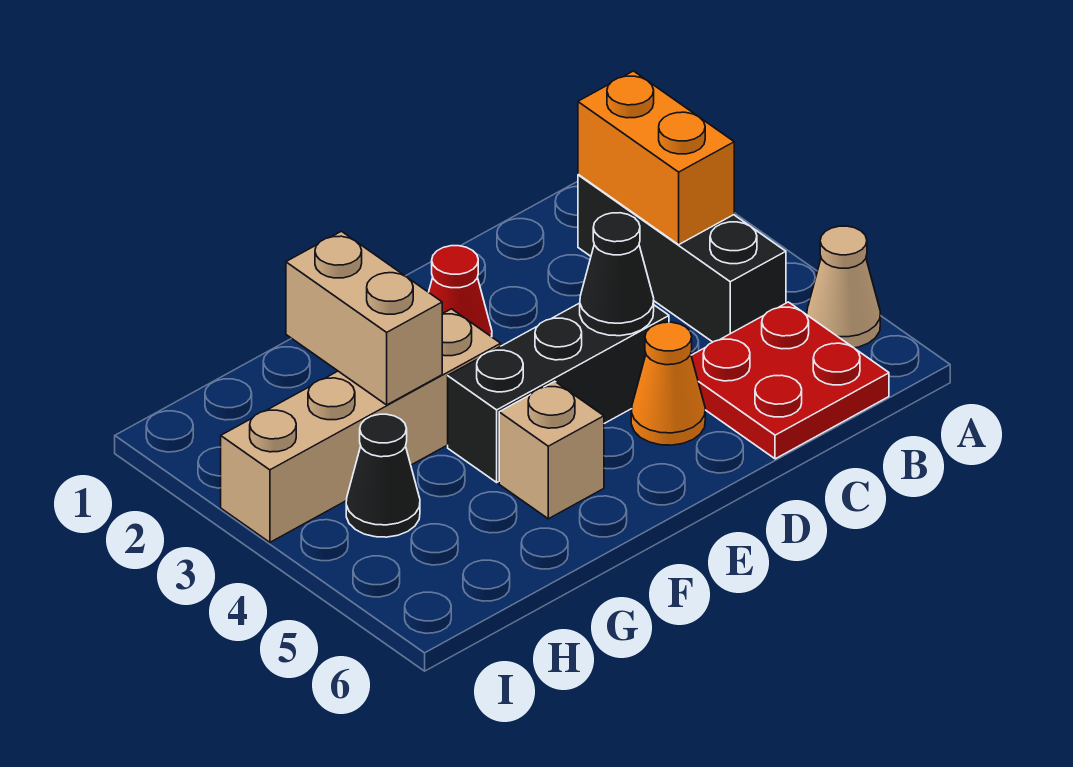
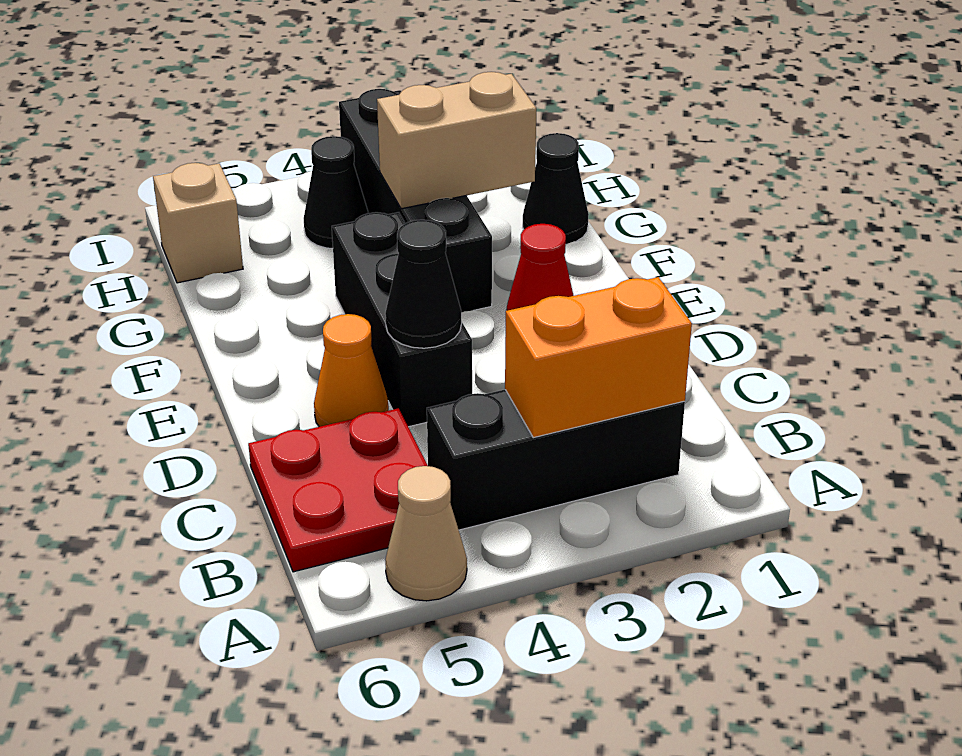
tan brick F3:I3 level 1 -> black brick F3:I3 level 1
tan brick F5 level 1 -> tan brick H6 level 1
none -> black cone G1 level 1

